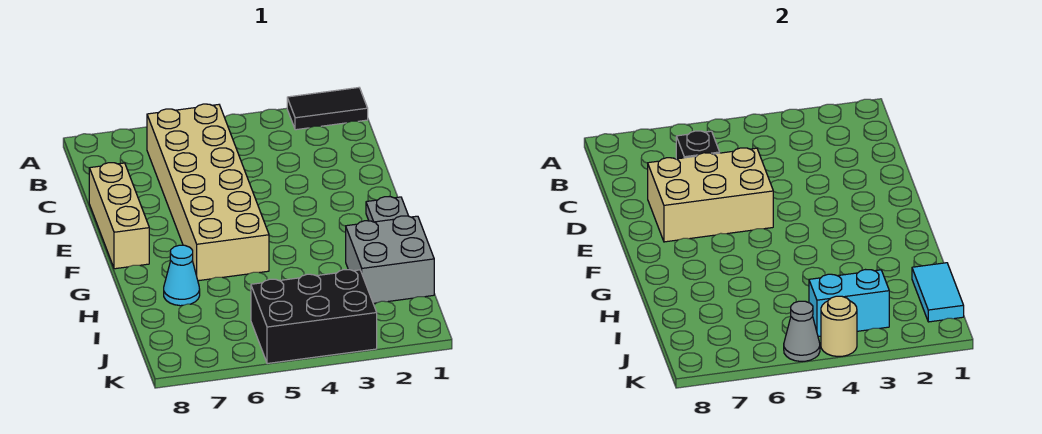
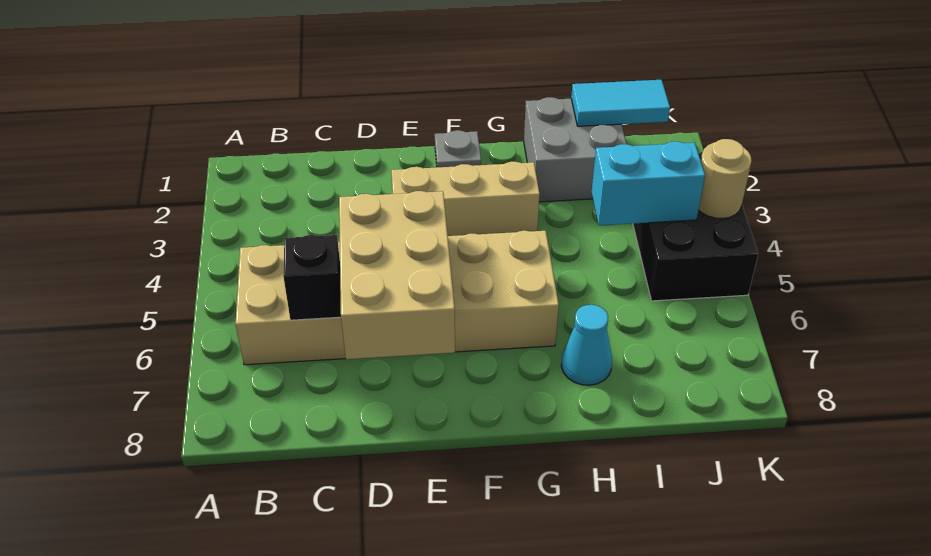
black tile A1:A2 level 1 -> none
tan brick D8:F8 level 1 -> tan brick E3:G3 level 1
cyan brick J3:J4 level 2 -> cyan brick I4:J4 level 2
grey cone K5 level 2 -> none

